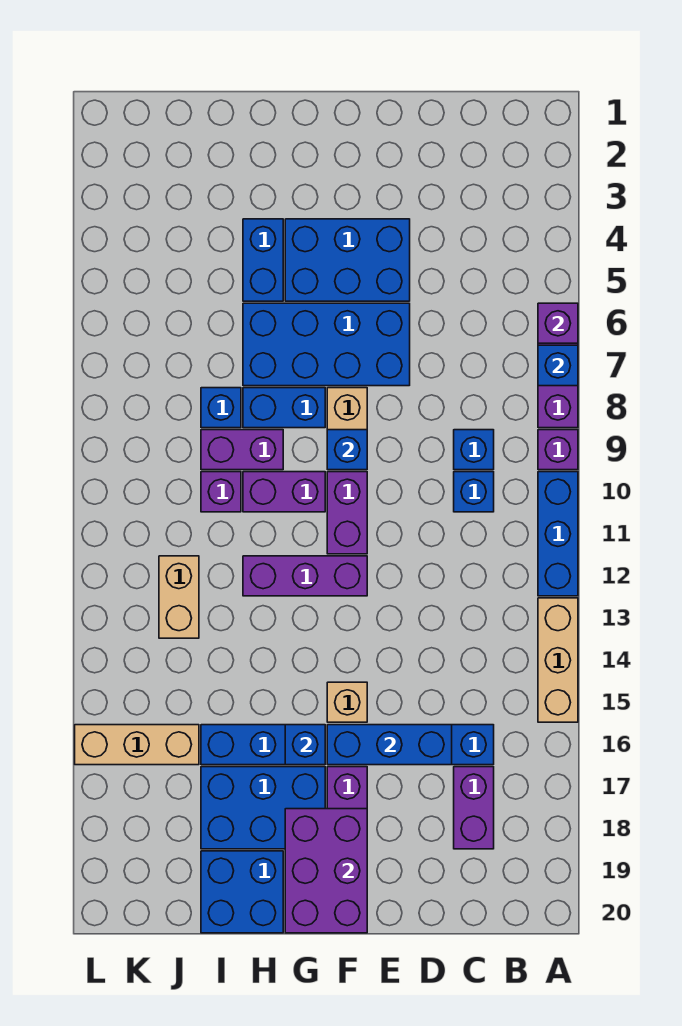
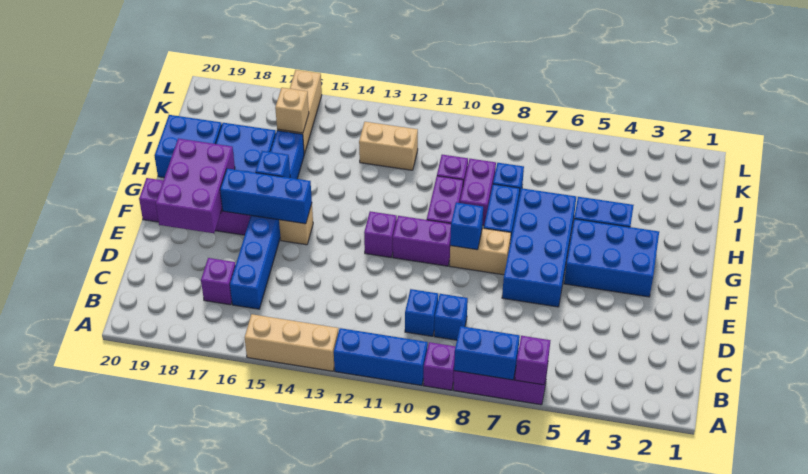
blue brick A7 level 2 -> blue brick A7:A8 level 2
purple brick C17:C18 level 1 -> purple brick C17 level 1
blue brick D16:F16 level 2 -> blue brick F15:F17 level 2
blue brick E4:G5 level 1 -> blue brick F3:G5 level 1
purple brick F12:H12 level 1 -> purple brick F12 level 1
purple brick F18:G20 level 2 -> purple brick E18:G19 level 2
none -> tan brick J16 level 2

